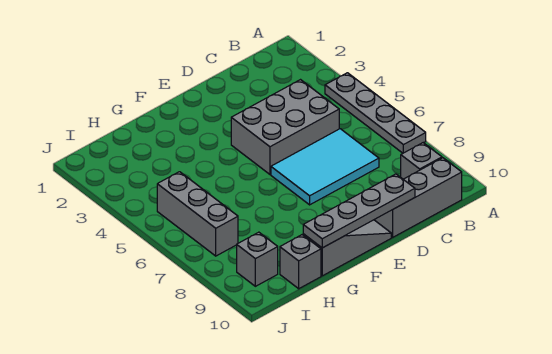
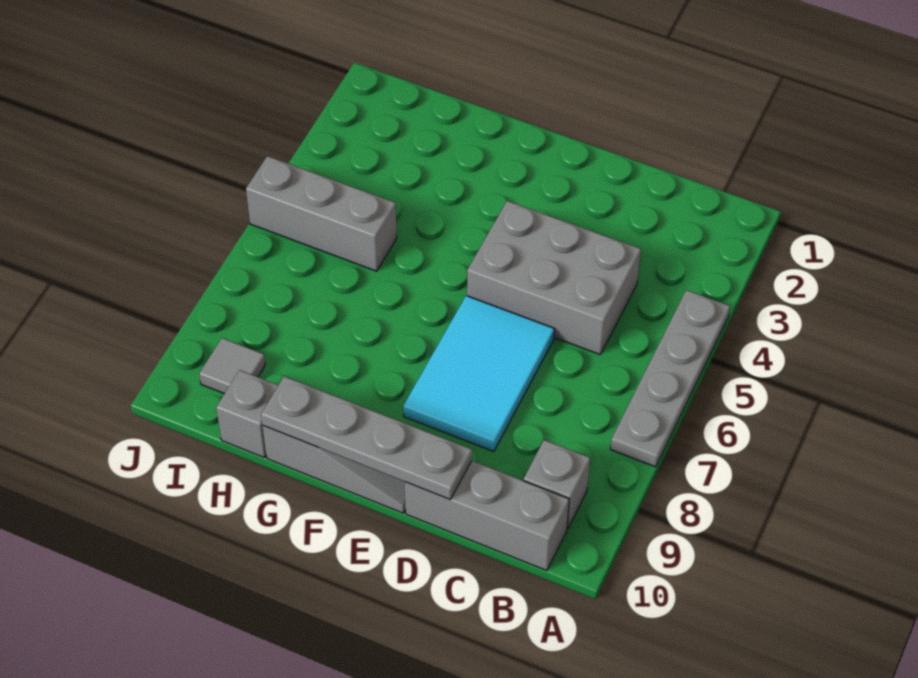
cyan tile C6:E7 level 1 -> cyan tile D6:E8 level 1
grey brick I5:I7 level 1 -> grey brick H5:J5 level 1
grey brick I9 level 1 -> grey tile I9 level 1

